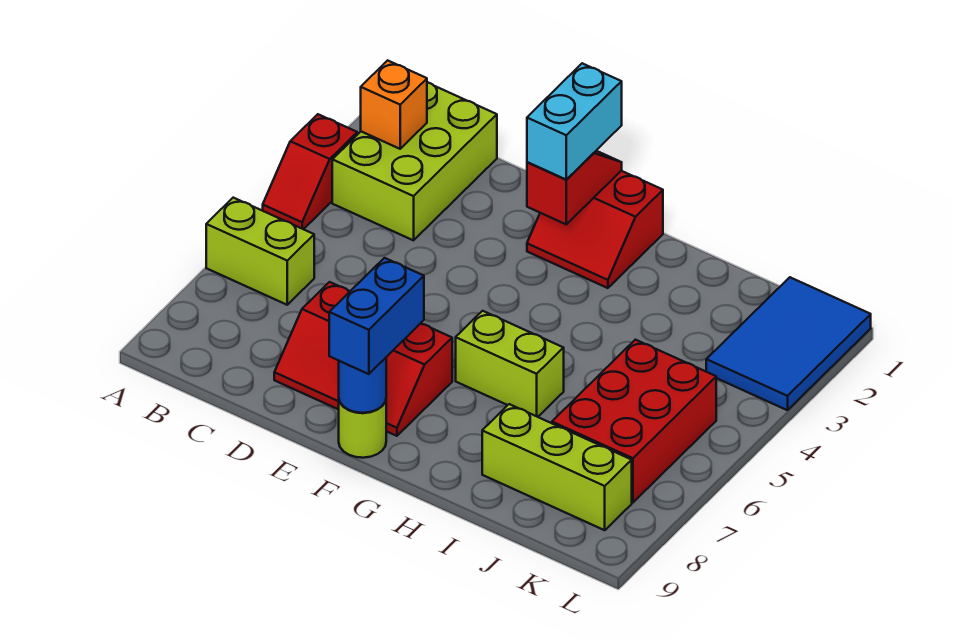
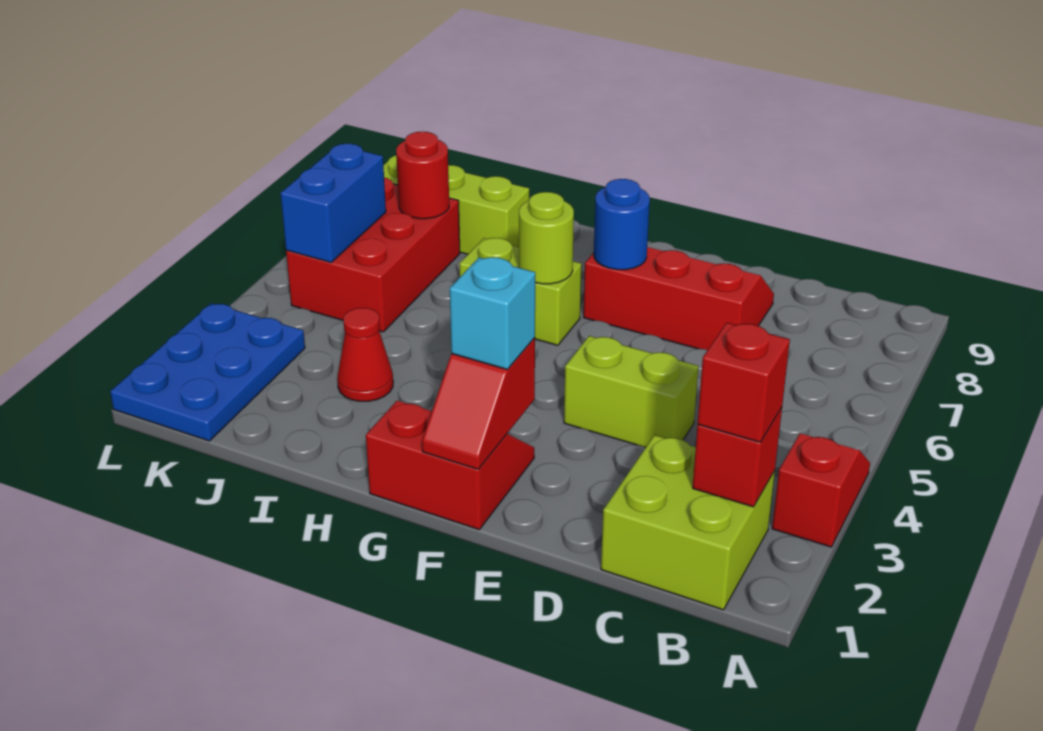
lime brick A6:B6 level 1 -> lime brick D4:E4 level 1
lime brick B1:C3 level 1 -> lime brick B1:C2 level 1
orange brick B2 level 2 -> red brick B2 level 2
none -> red brick B2 level 3
cyan brick F1:F2 level 3 -> cyan brick F2 level 3
blue brick F8:F9 level 3 -> blue brick K5:K6 level 2
lime round brick F9 level 1 -> lime round brick G6 level 2
blue round brick F9 level 2 -> blue round brick F7 level 2
none -> red cone I3 level 1
none -> red round brick J7 level 2
blue tile K1:L3 level 1 -> blue plate K1:L3 level 1

